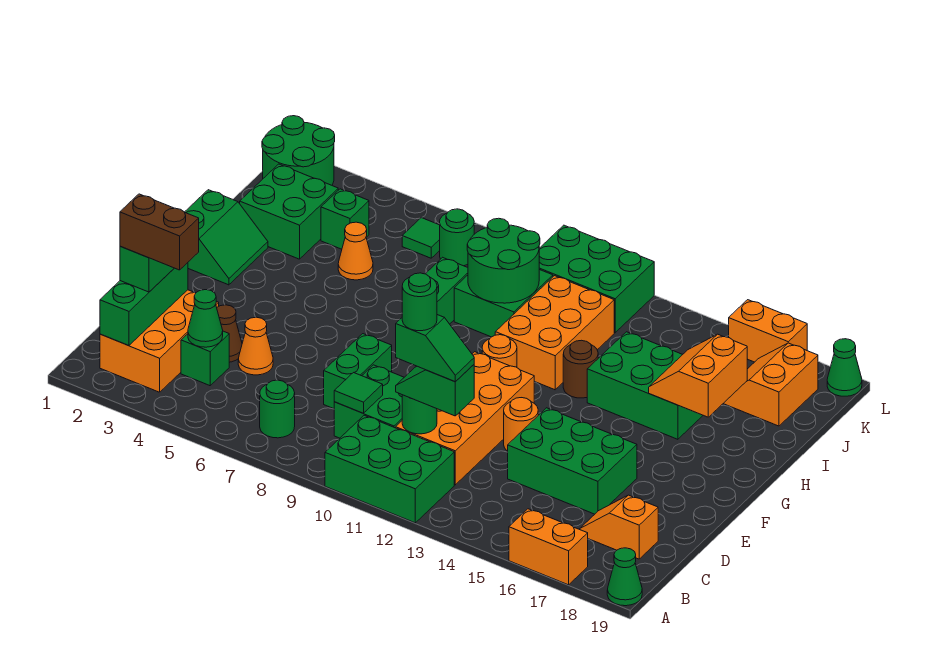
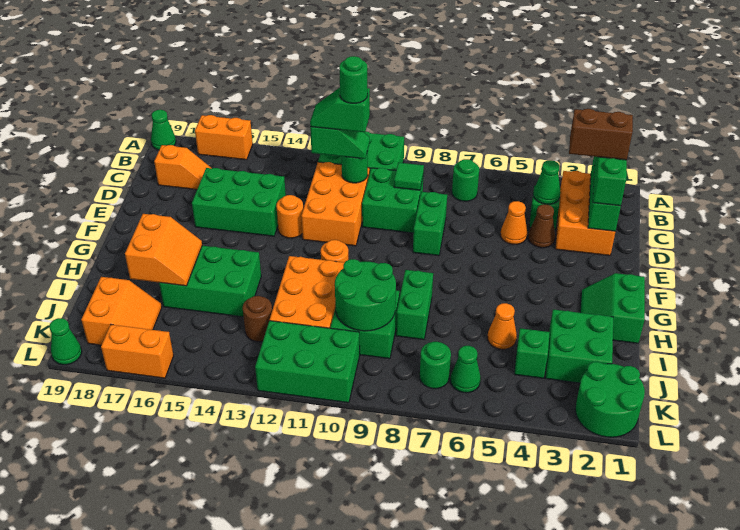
orange brick C11:F12 level 1 -> orange brick C11:E12 level 1
brown round brick H13 level 1 -> brown round brick J13 level 1
green tile K6 level 1 -> green cone K6 level 1

